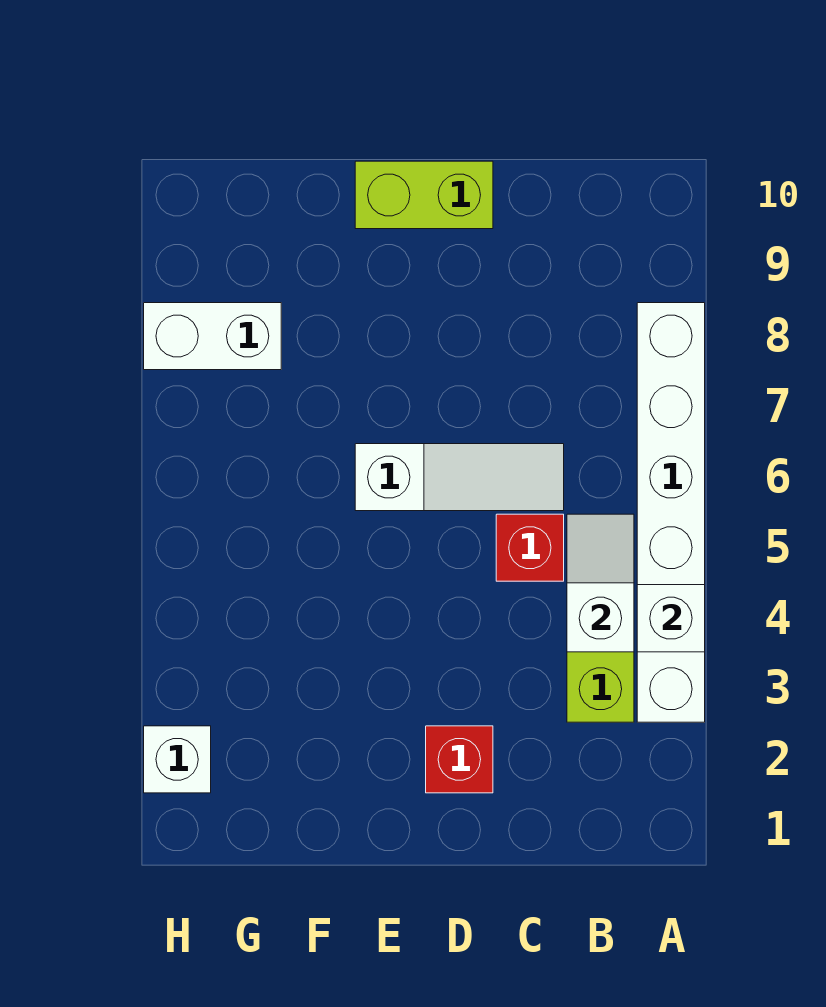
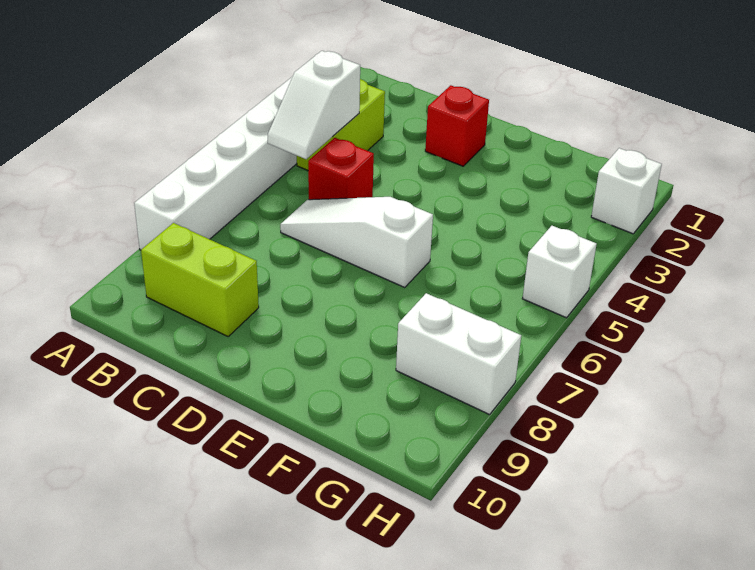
white brick A4 level 2 -> white brick H5 level 1
lime brick D10:E10 level 1 -> lime brick B9:C9 level 1

